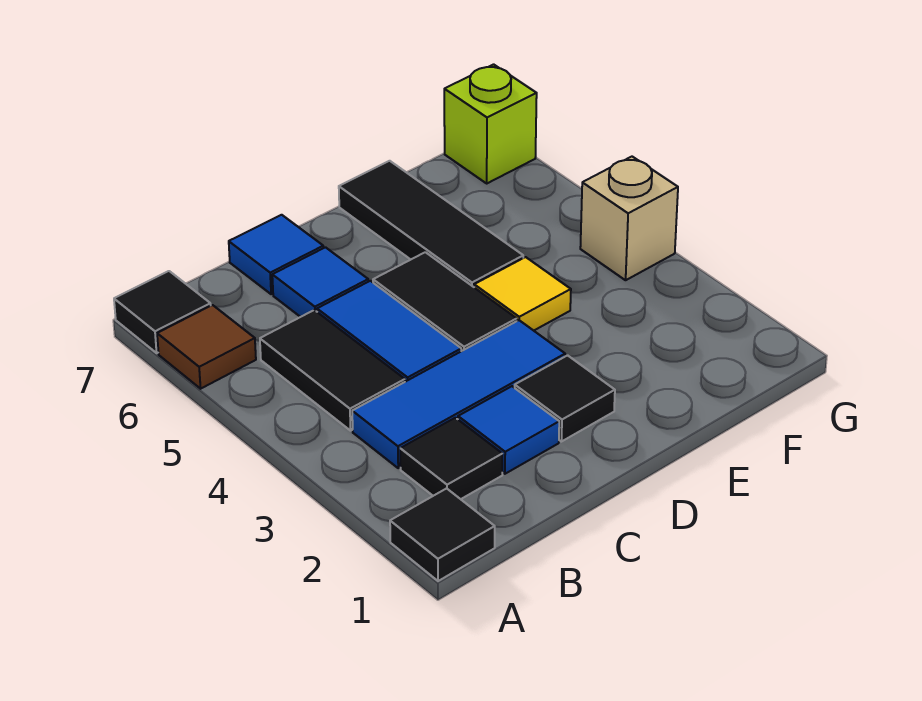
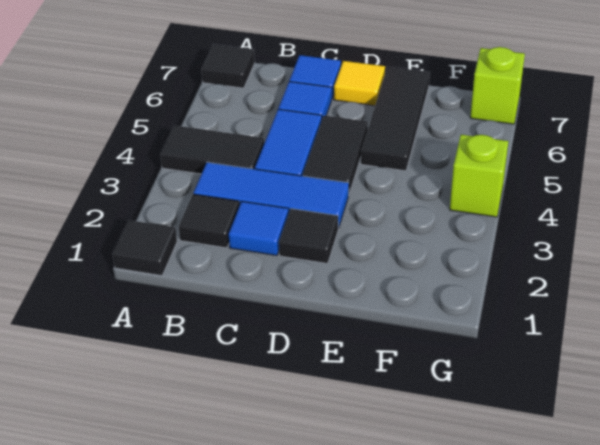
brown tile A6 level 1 -> none
black tile B4:B5 level 1 -> black tile A4:B4 level 1
yellow tile E4 level 1 -> yellow tile D7 level 1
tan brick G4 level 1 -> lime brick G4 level 1

